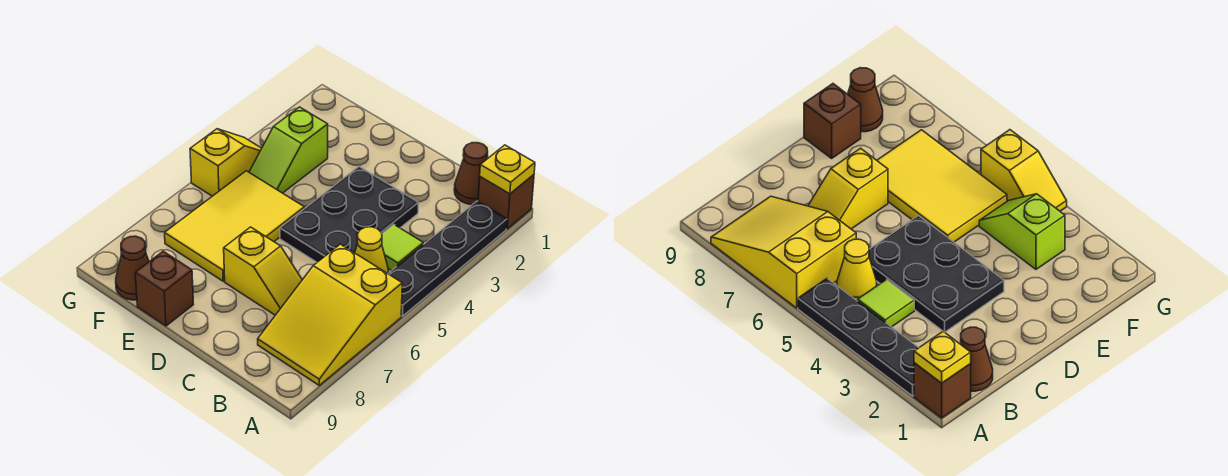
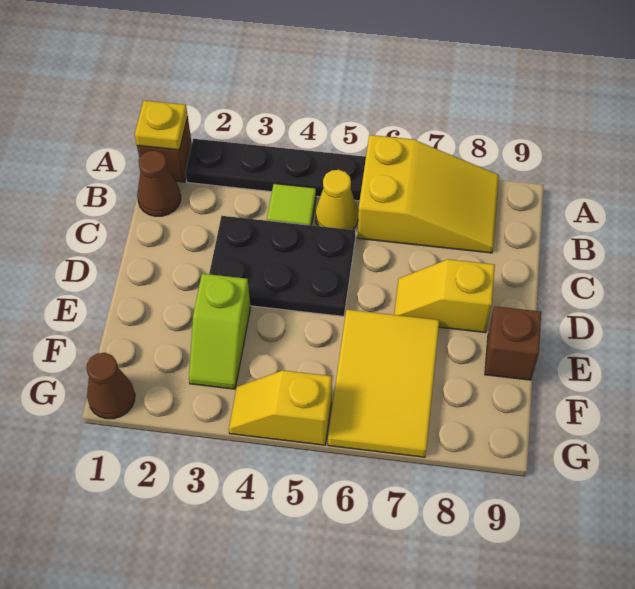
yellow slope C7:D7 level 1 top D -> yellow slope D7:D8 level 1 top 8
yellow tile E5:F7 level 1 -> yellow tile E6:G7 level 1
lime slope F3:F4 level 1 top 3 -> lime slope E3:F3 level 1 top E
brown cone F9 level 1 -> brown cone G1 level 1

